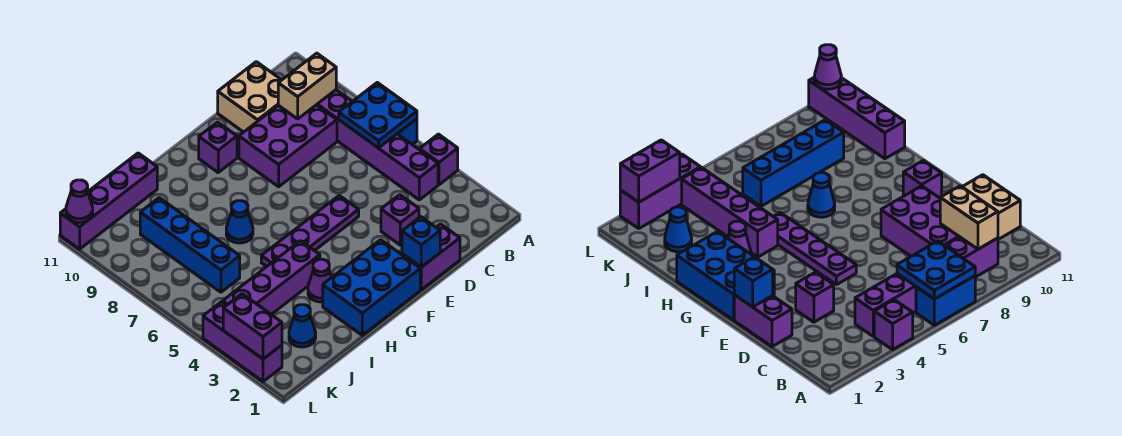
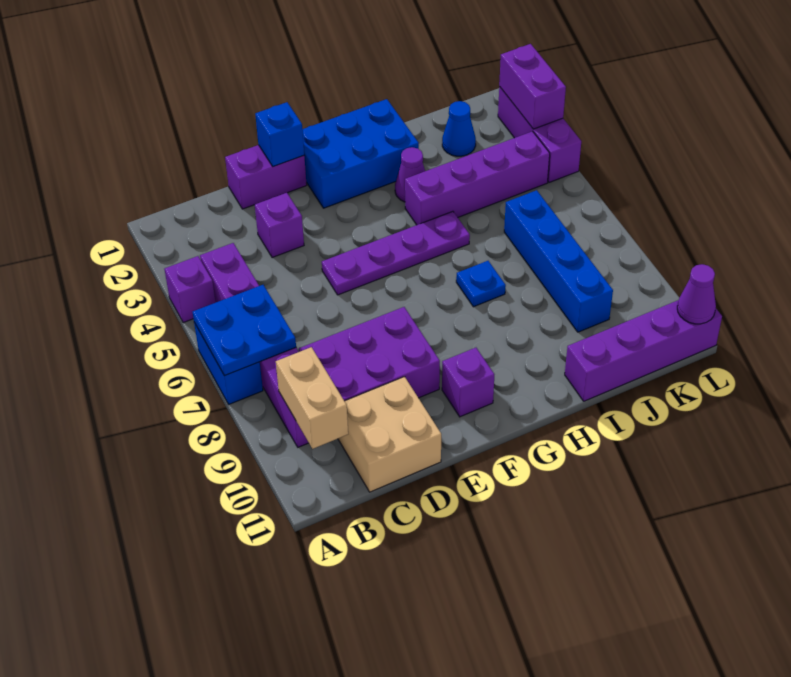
tan brick B9:C9 level 2 -> tan brick B9:B10 level 2
blue cone H7 level 1 -> blue plate H7 level 1

